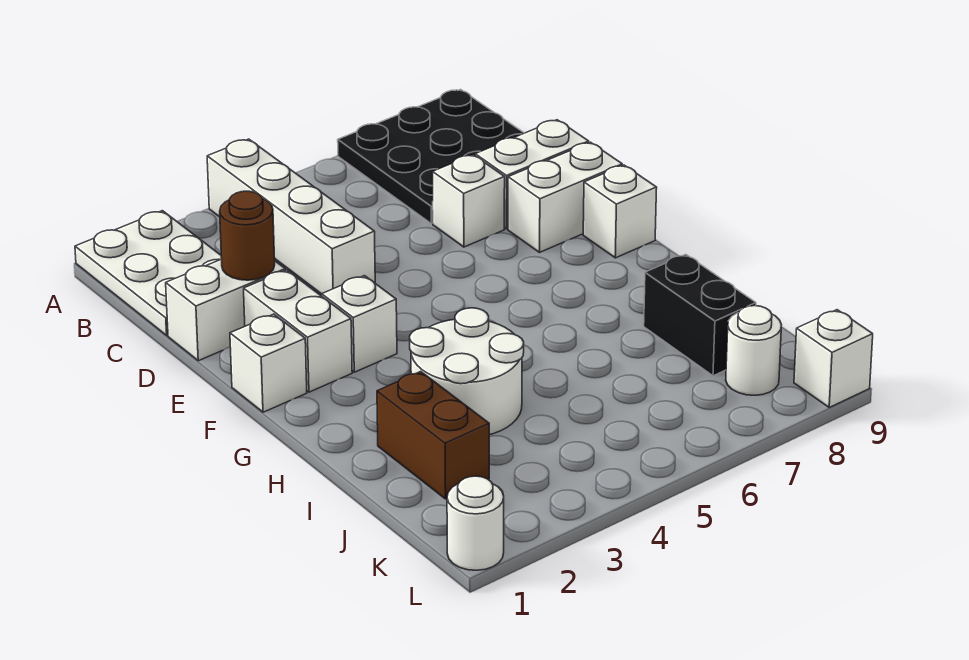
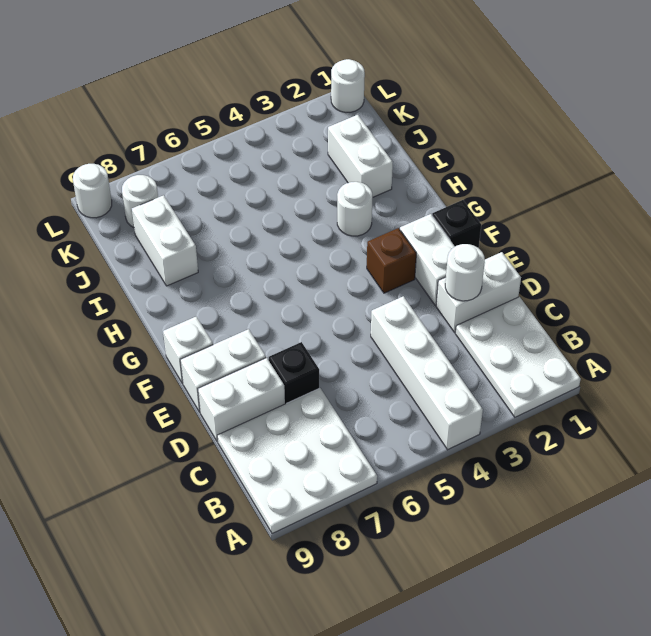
black plate A7:C9 level 1 -> white plate A7:C9 level 1
brown round brick D2 level 2 -> white round brick D2 level 2
white brick D7 level 1 -> black brick D7 level 1
white brick F1 level 1 -> black brick F1 level 1
white brick F3 level 1 -> brown brick F3 level 1
white round brick H3:I4 level 1 -> white round brick H3 level 1
brown brick I2:J2 level 1 -> white brick I2:J2 level 1
black brick I8:J8 level 1 -> white brick I8:J8 level 1
white brick L9 level 1 -> white round brick L9 level 1

